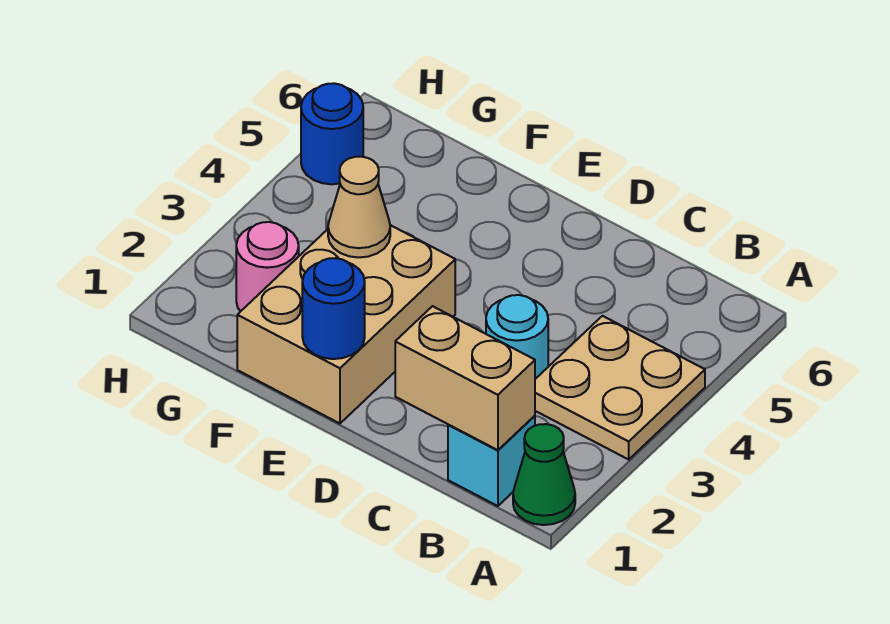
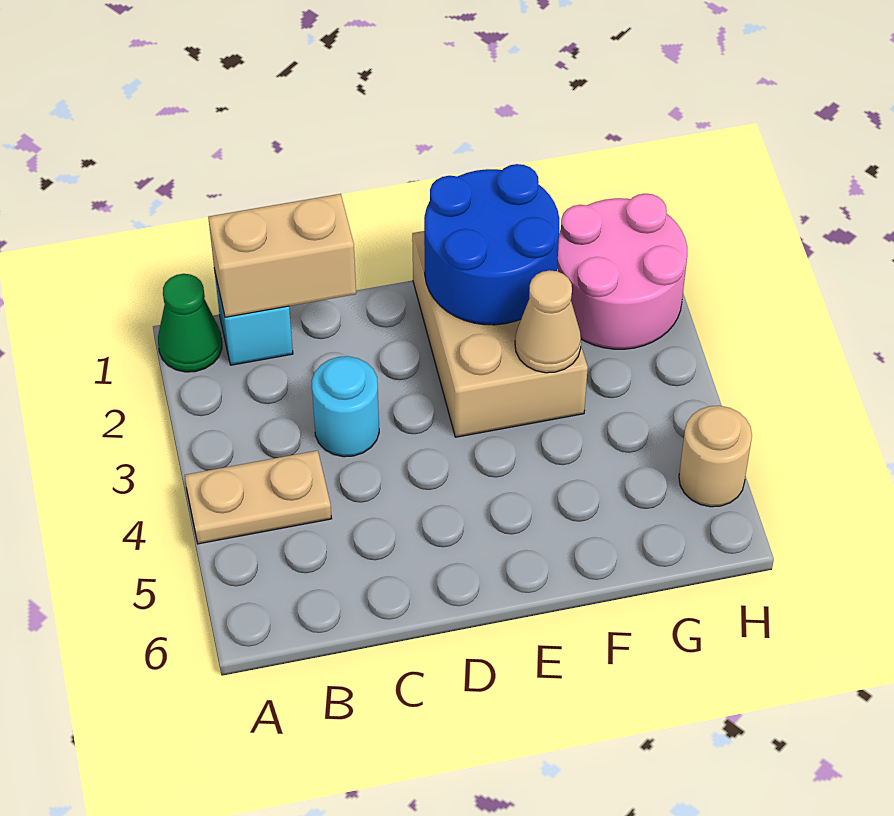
tan plate A3:B4 level 1 -> tan plate A4:B4 level 1
blue round brick E1 level 2 -> blue round brick E1:F2 level 2
pink round brick G2 level 1 -> pink round brick G1:H2 level 1
blue round brick H5 level 1 -> tan round brick H5 level 1

